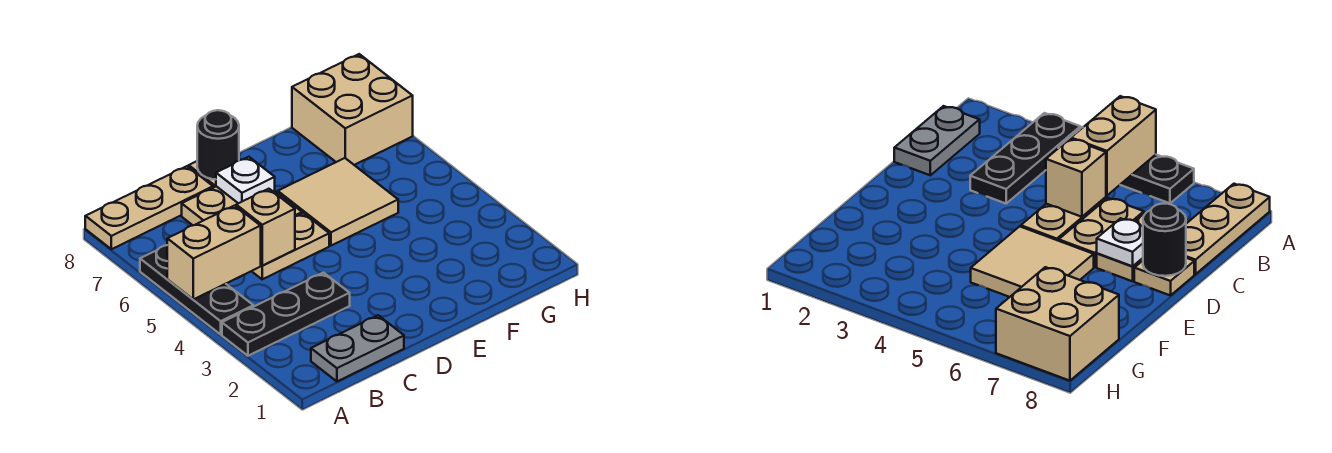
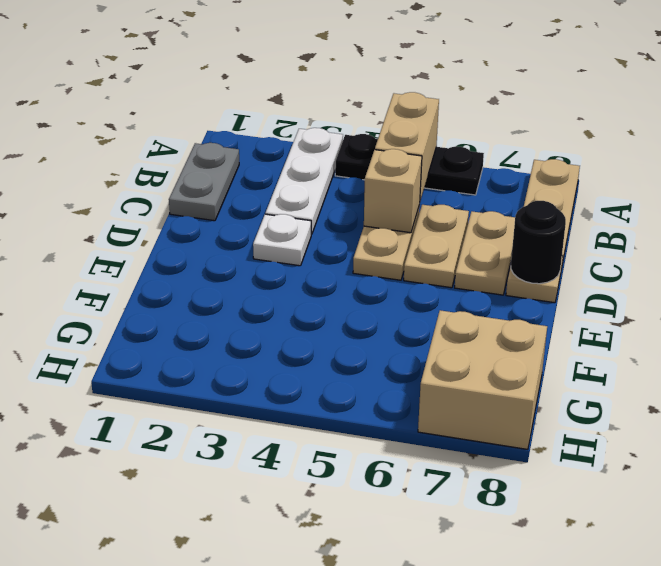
black plate A3:C3 level 1 -> white plate A3:C3 level 1
white plate D7 level 2 -> white plate D3 level 1
tan tile E5:F6 level 1 -> none

